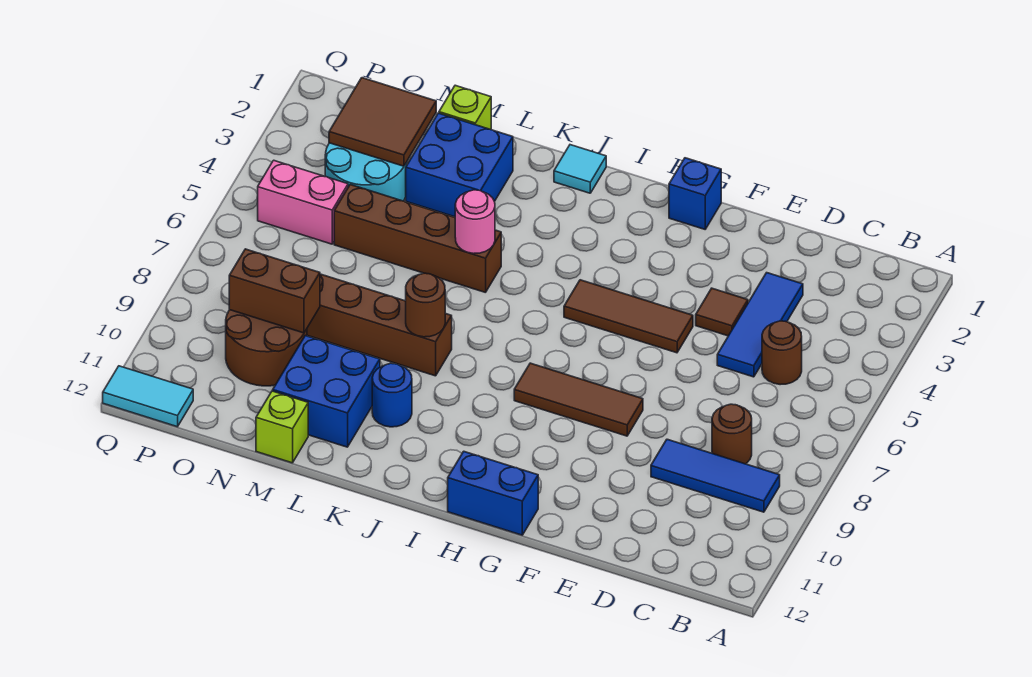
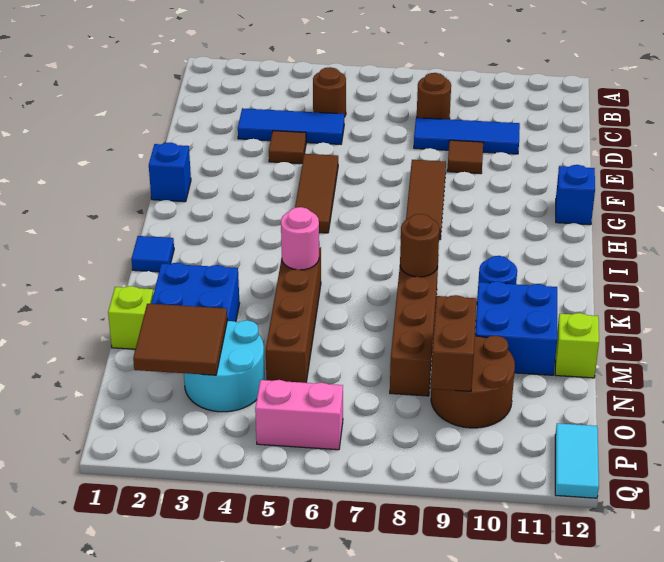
blue tile B9:D9 level 1 -> blue tile D8:D10 level 1
none -> brown tile E9 level 1
blue brick G12:H12 level 1 -> blue brick G12 level 1
cyan tile J1 level 1 -> blue tile J1 level 1
pink brick O5:P5 level 1 -> pink brick P5:P6 level 1

